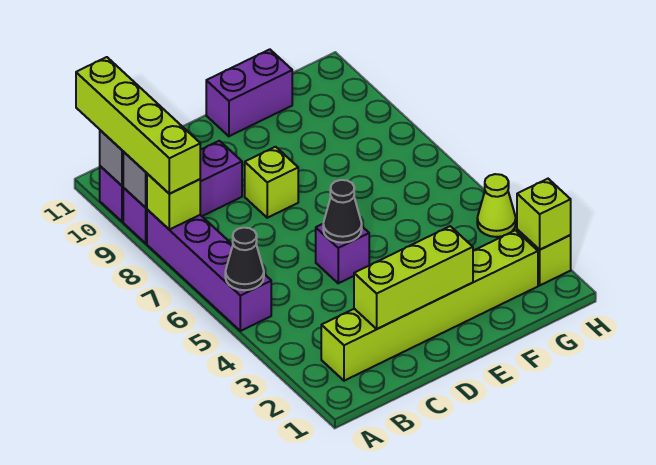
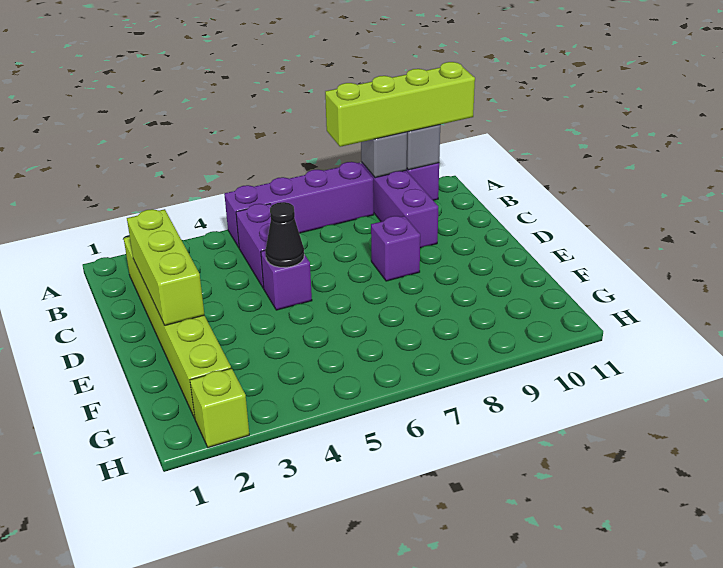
black cone A5 level 2 -> none
lime brick A8 level 2 -> none
lime brick D8 level 1 -> purple brick D8 level 1
purple brick E11:F11 level 1 -> purple brick B5:C5 level 1
lime brick H2 level 2 -> none
lime cone H4 level 1 -> none

